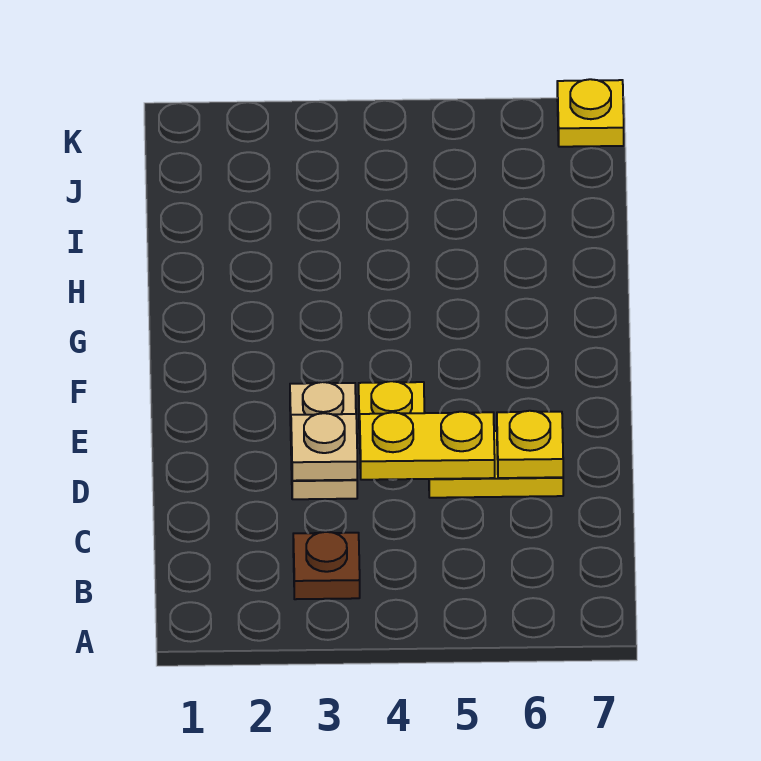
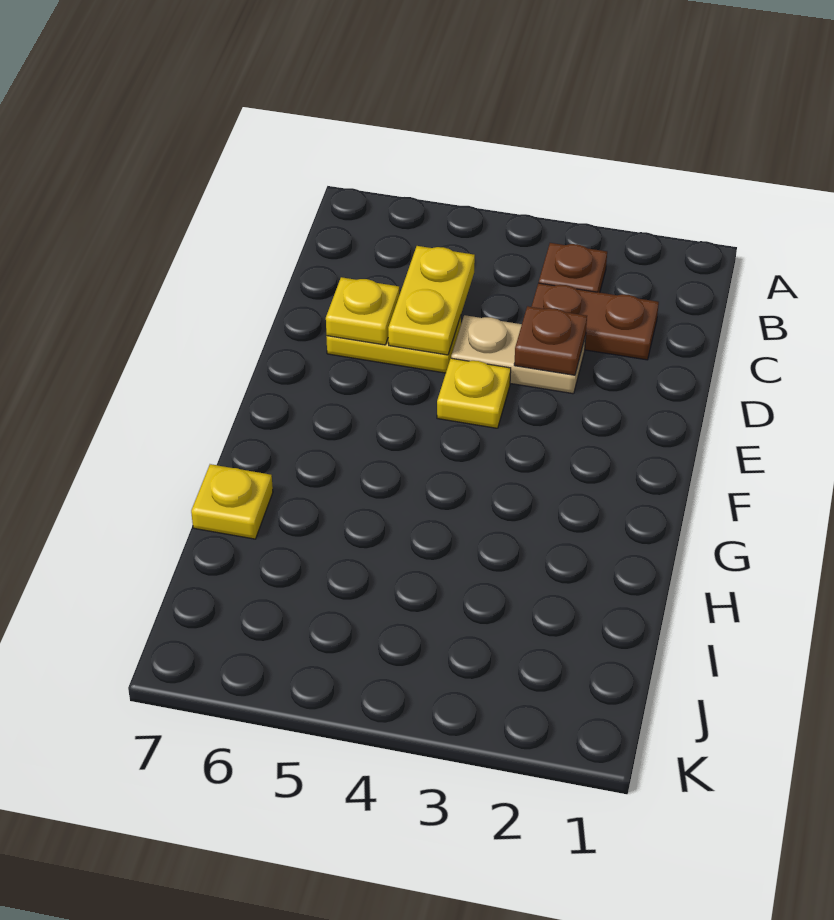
none -> brown plate C2:C3 level 1
tan plate D3:E3 level 1 -> tan plate D3:D4 level 1
tan plate D3 level 2 -> brown plate D3 level 2
yellow plate D4:D5 level 2 -> yellow plate C5:D5 level 2
yellow plate K7 level 1 -> yellow plate H7 level 1

